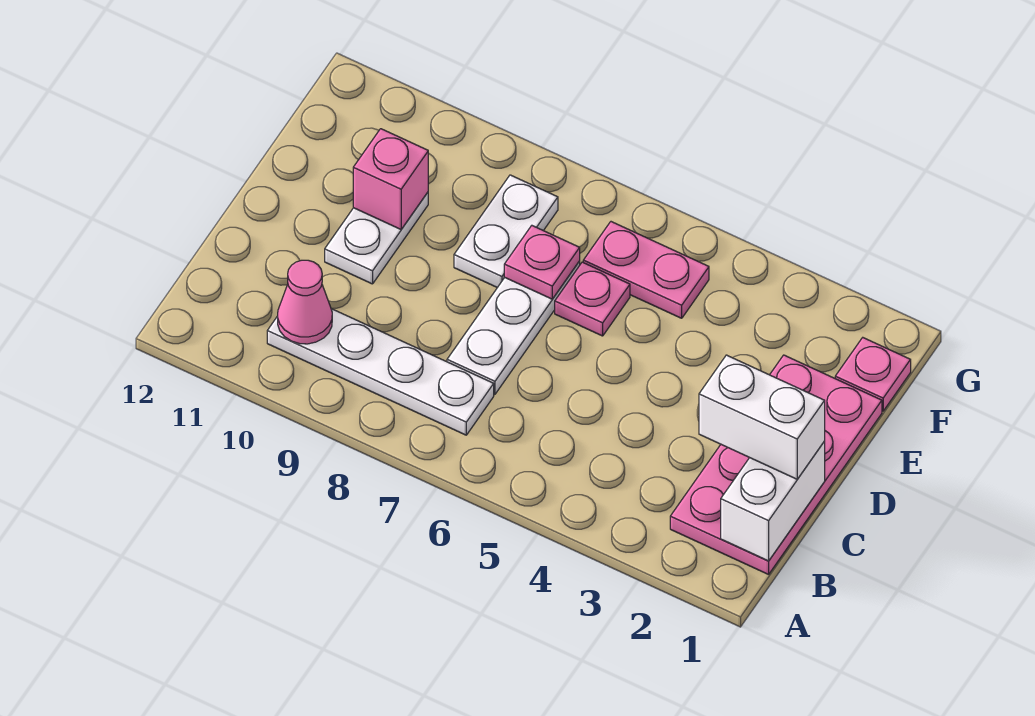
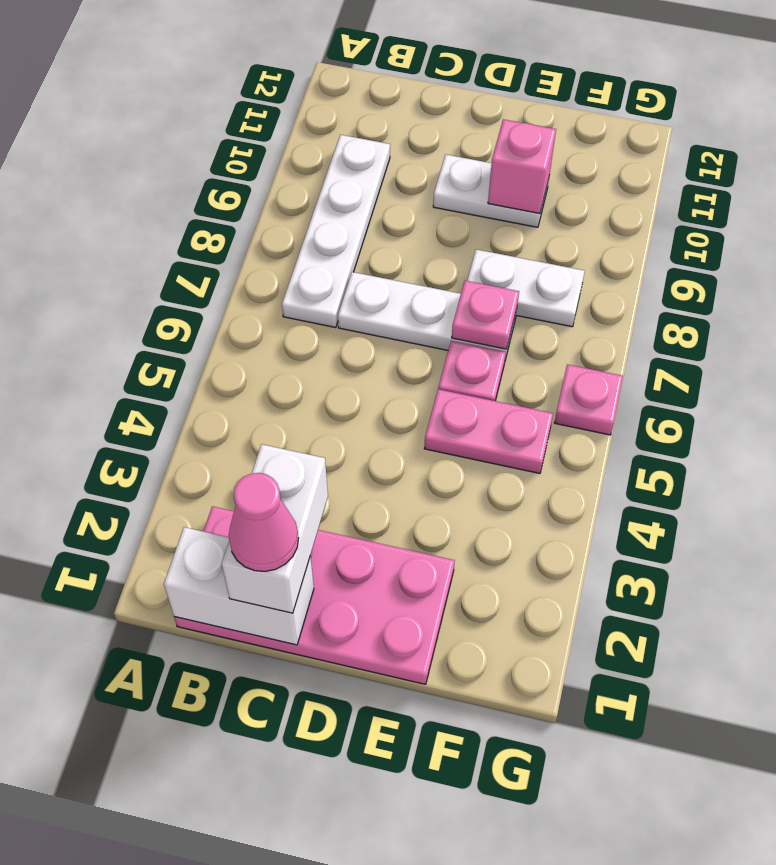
pink cone B10 level 2 -> pink cone C1 level 4
pink plate F1 level 1 -> pink plate G6 level 1
pink plate F5:F6 level 1 -> pink plate E5:F5 level 1

